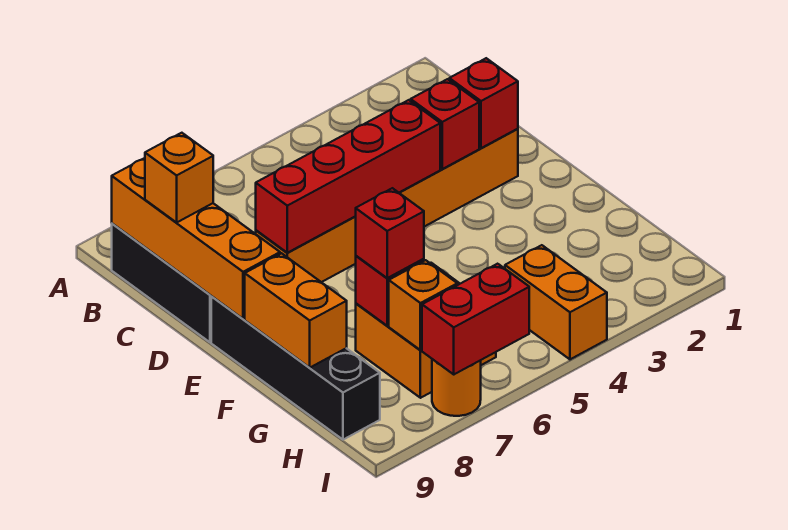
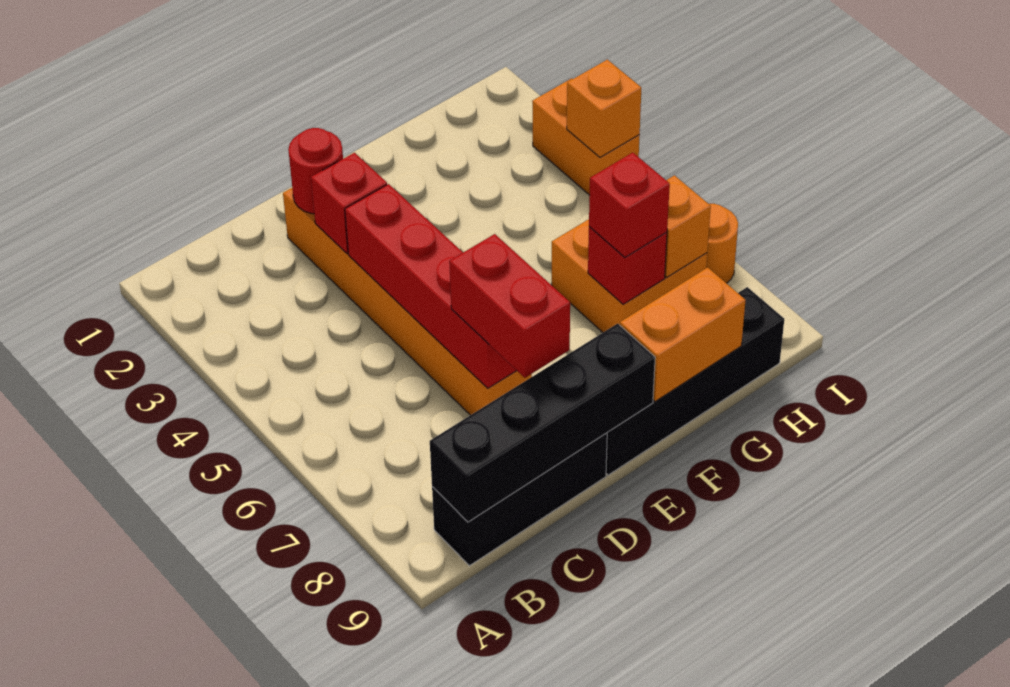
orange brick B9:E9 level 2 -> black brick B9:E9 level 2
orange brick C9 level 3 -> orange brick I4 level 2
red brick D2 level 2 -> red round brick D2 level 2
orange brick H4:I4 level 1 -> orange brick I3:I4 level 1
red brick I6:I7 level 2 -> red brick D7:D8 level 3

